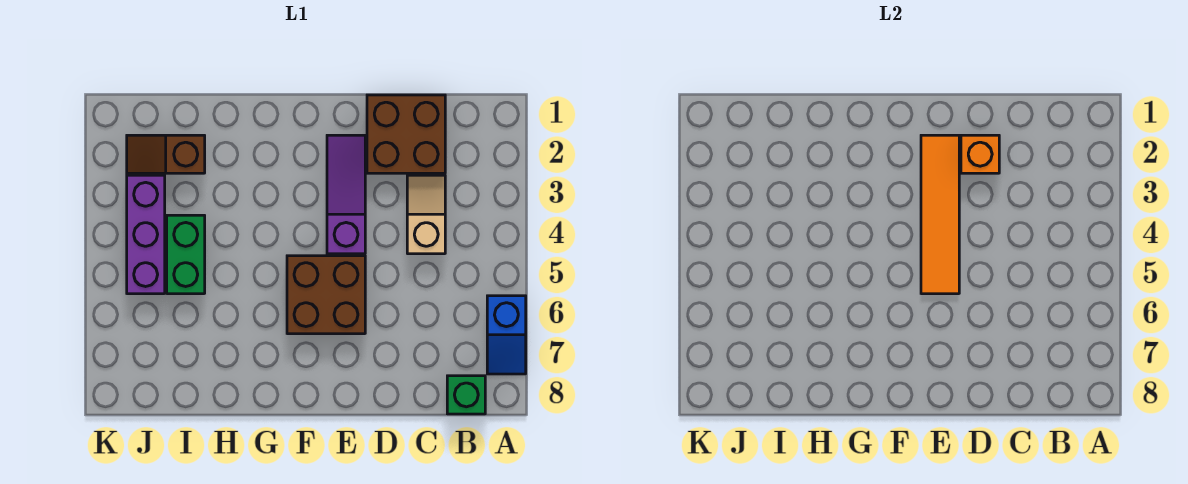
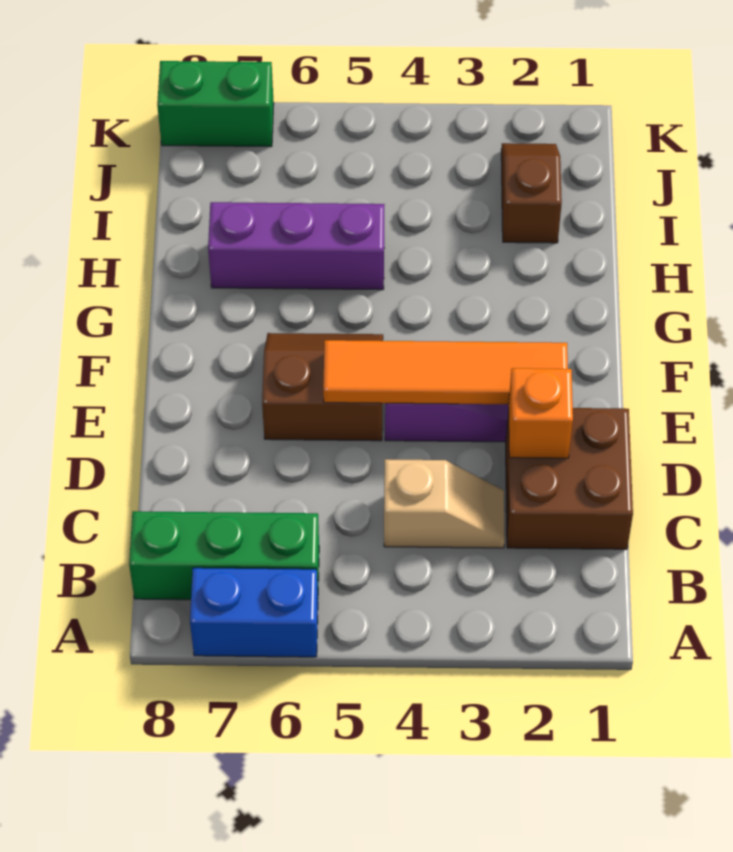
blue slope A6:A7 level 1 top 6 -> blue brick A6:A7 level 1
green brick B8 level 1 -> green brick B6:B8 level 1
brown brick E5:F6 level 1 -> brown slope E5:F6 level 1 top E
green brick I4:I5 level 1 -> green brick K7:K8 level 1
purple brick J3:J5 level 1 -> purple brick H5:H7 level 1

